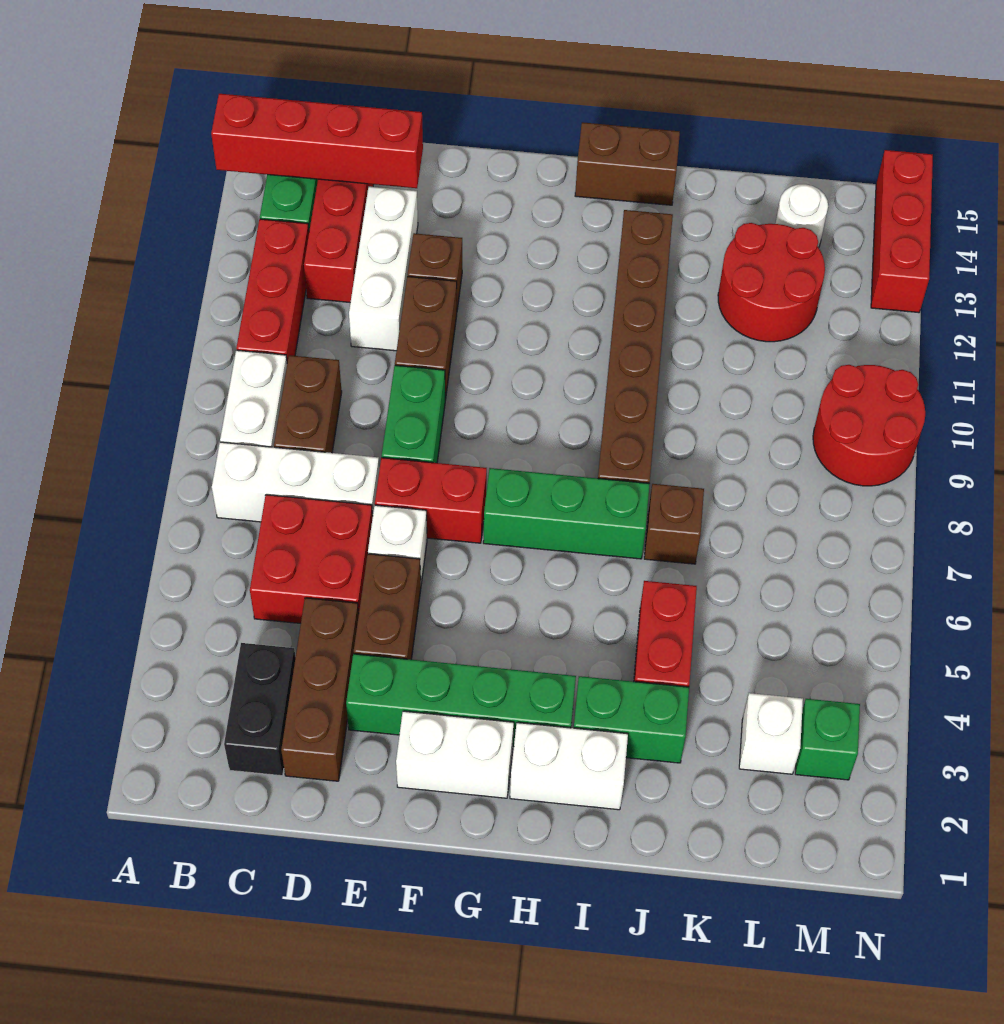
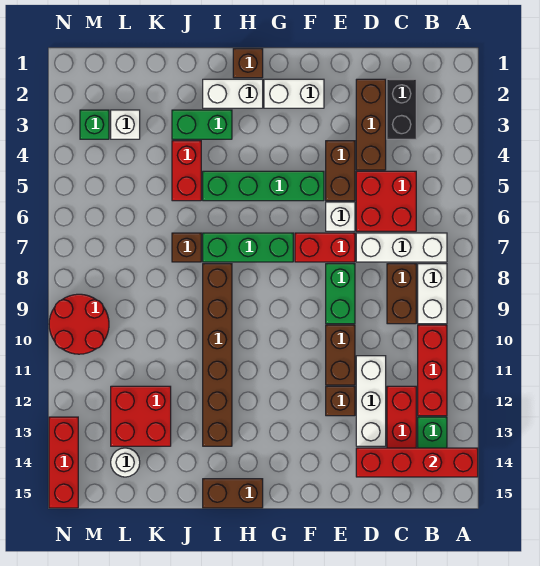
green brick E3:H3 level 1 -> green brick F5:I5 level 1
none -> brown brick H1 level 1
red round brick K12:L13 level 1 -> red brick K12:L13 level 1

